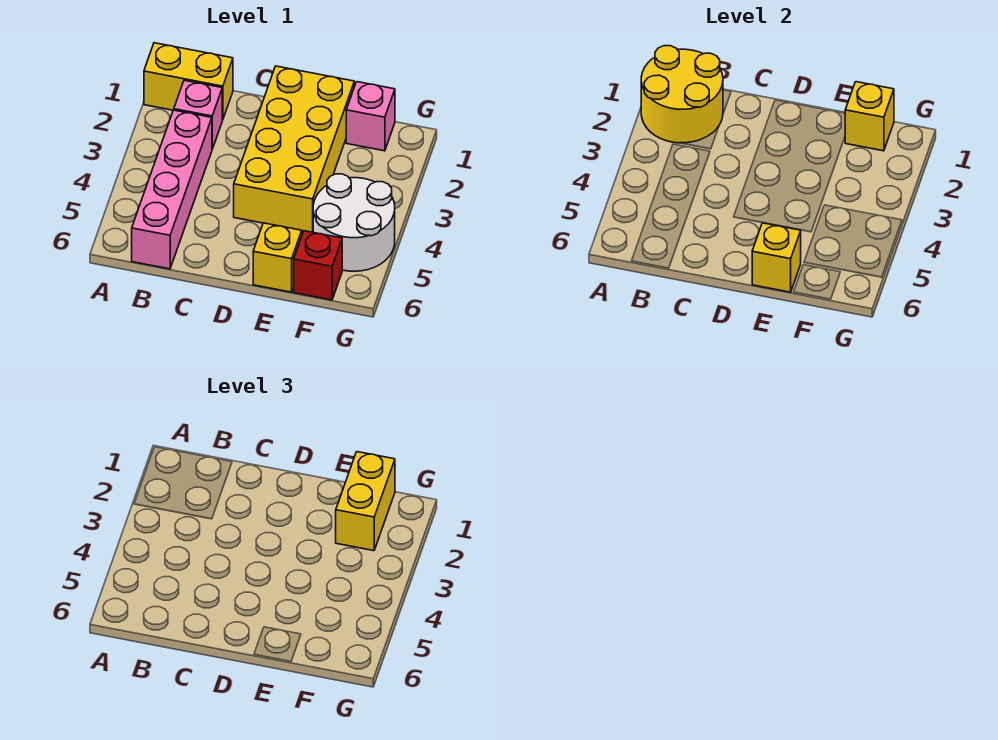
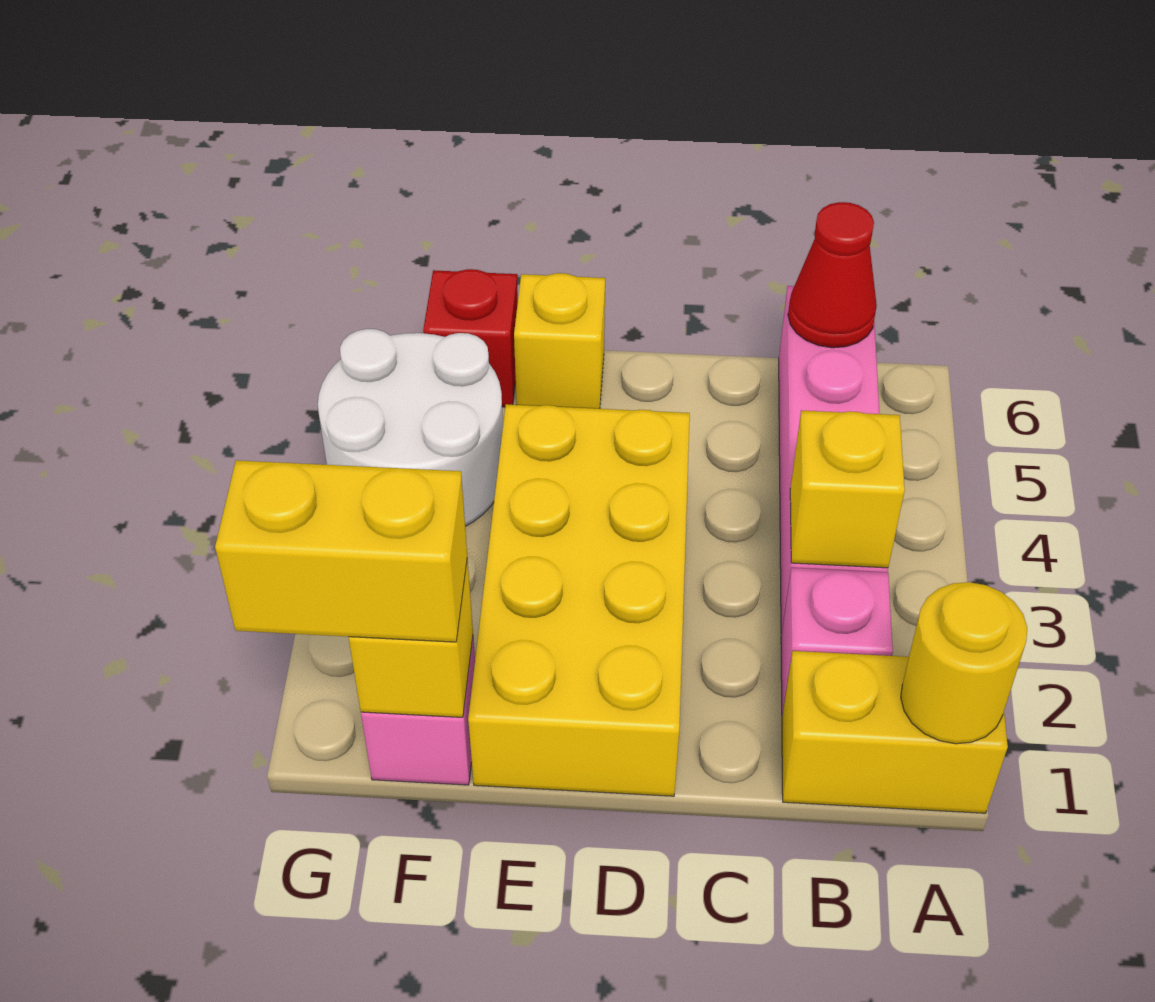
yellow round brick A1:B2 level 2 -> yellow round brick A1 level 2
none -> red cone B6 level 2
yellow brick E6 level 2 -> yellow brick B3 level 2
yellow brick F1:F2 level 3 -> yellow brick F1:G1 level 3

